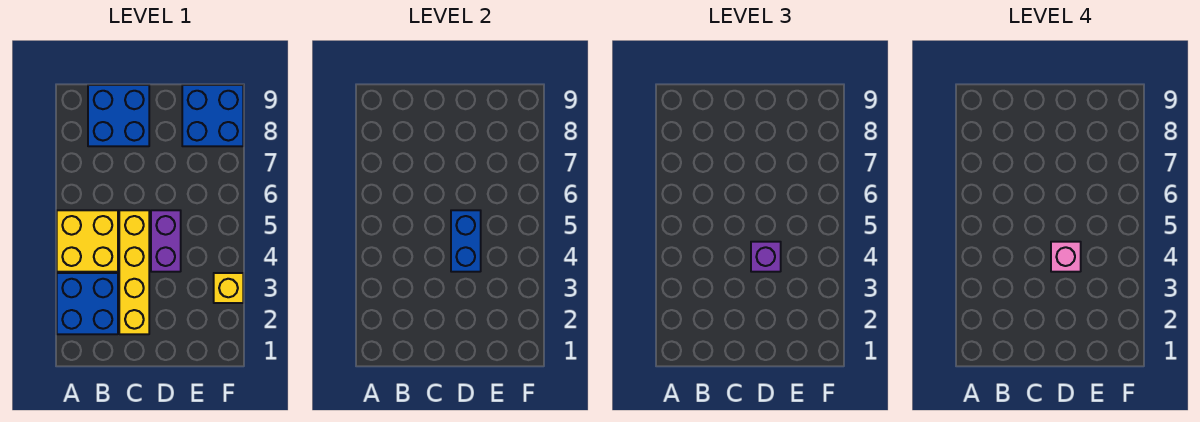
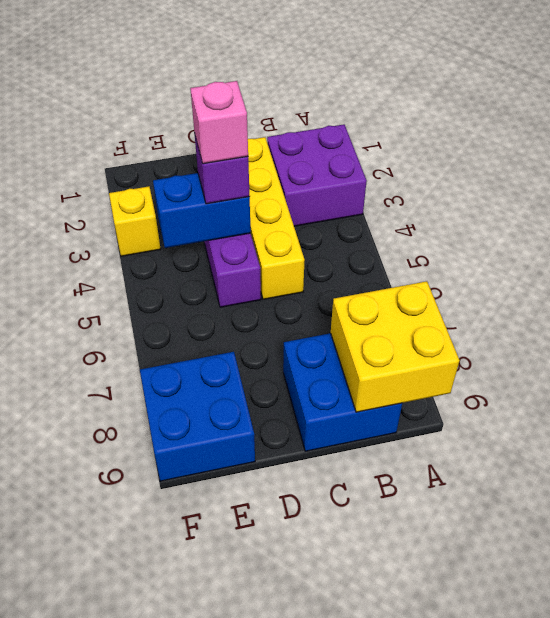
blue brick A2:B3 level 1 -> purple brick A2:B3 level 1
yellow brick A4:B5 level 1 -> yellow brick A8:B9 level 2
blue brick D4:D5 level 2 -> blue brick D4:E4 level 2

